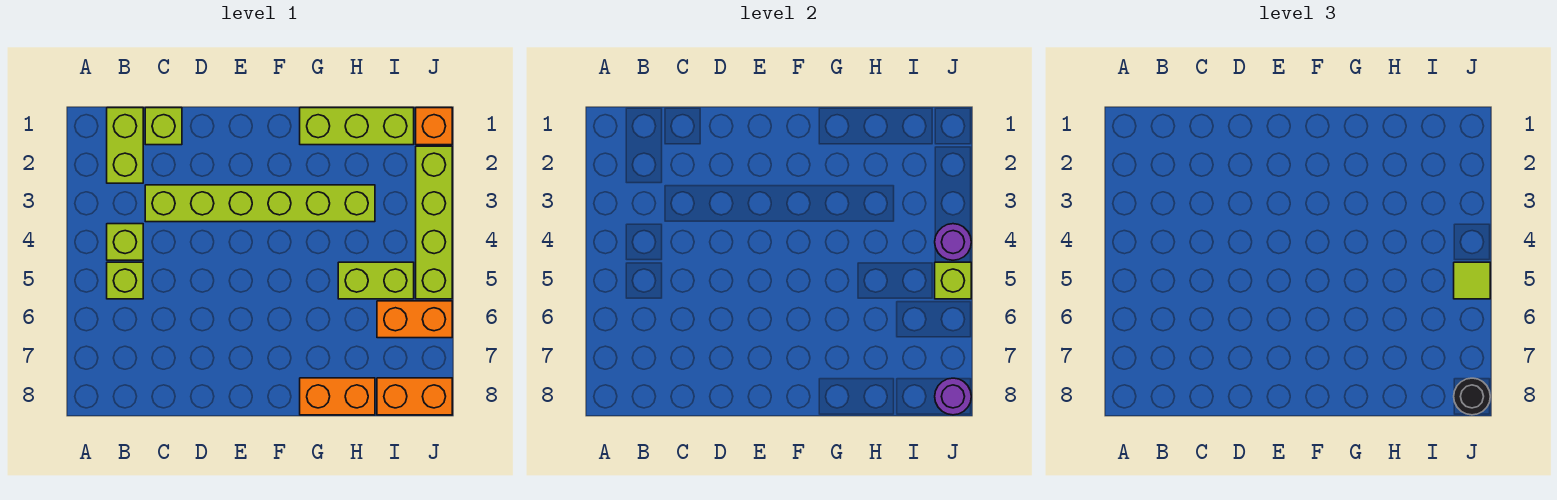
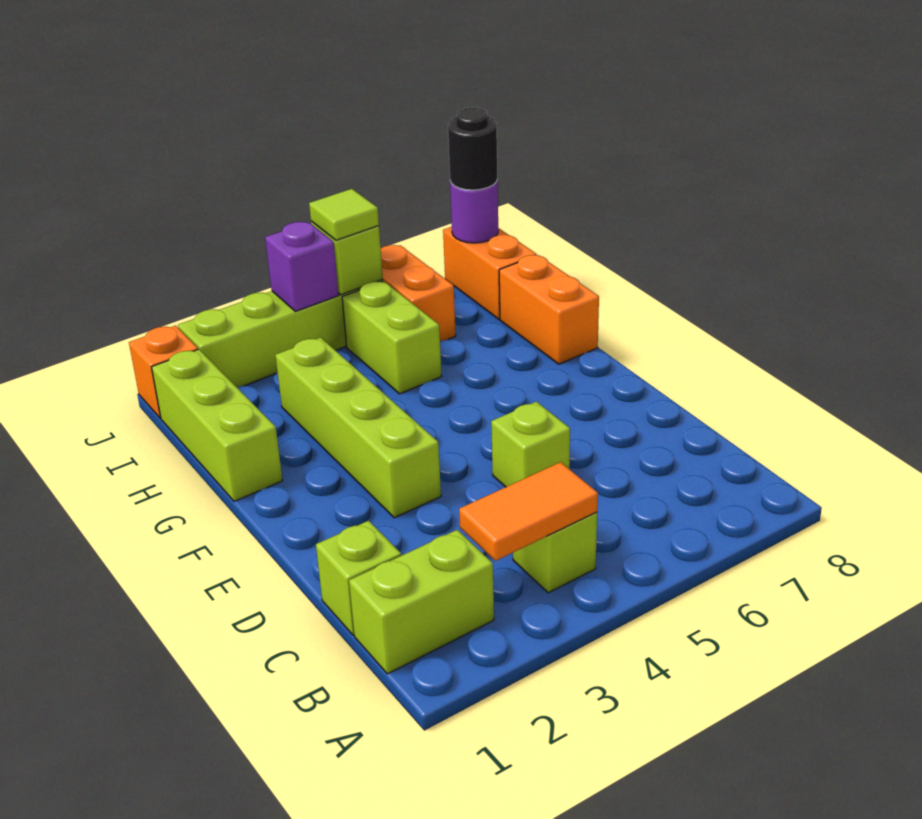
none -> orange tile B3:B4 level 2
lime brick B5 level 1 -> lime brick D5 level 1
lime brick C3:H3 level 1 -> lime brick E3:H3 level 1
purple round brick J4 level 2 -> purple brick J4 level 2

